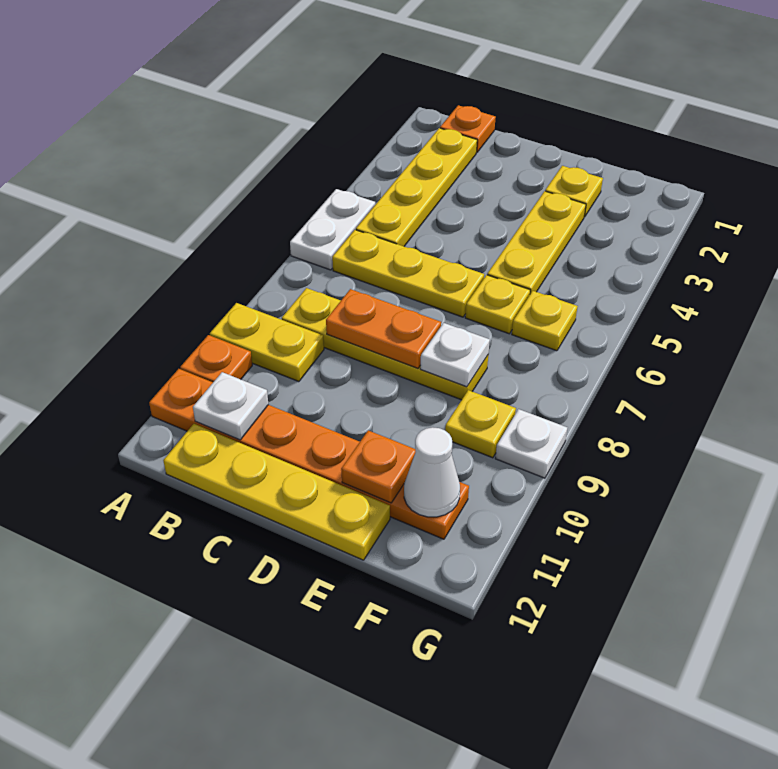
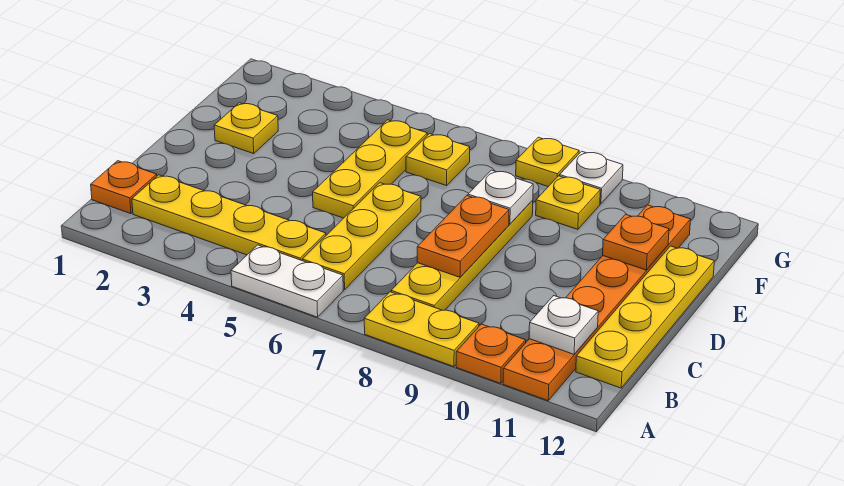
yellow plate A9:B9 level 1 -> yellow plate A8:A9 level 1
yellow plate E3:E5 level 1 -> yellow plate D5:F5 level 1
yellow plate E6 level 1 -> yellow plate G8 level 1
white cone F11 level 2 -> none

